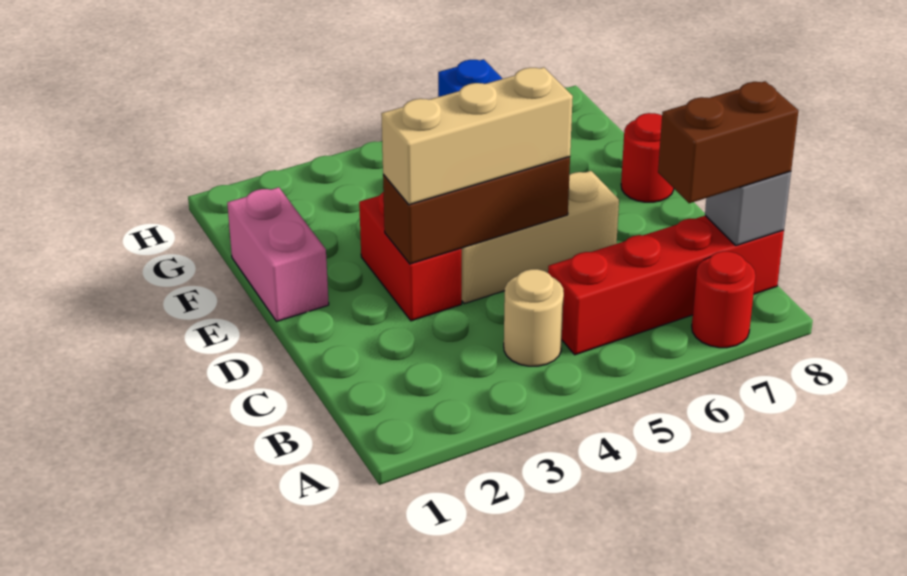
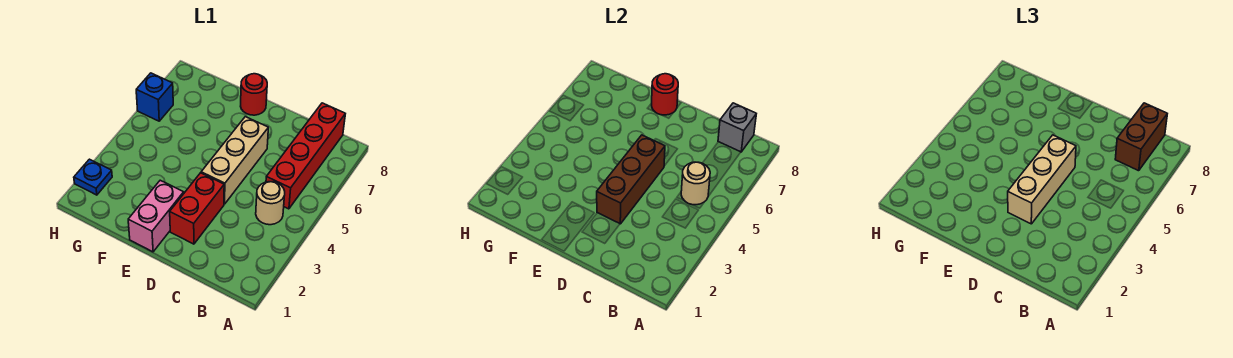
red round brick A7 level 1 -> red round brick E8 level 2
none -> tan round brick B5 level 2
red brick D3:E3 level 1 -> red brick D2:D3 level 1
pink brick E1:F1 level 1 -> pink brick E1:E2 level 1
none -> blue plate H2 level 1

